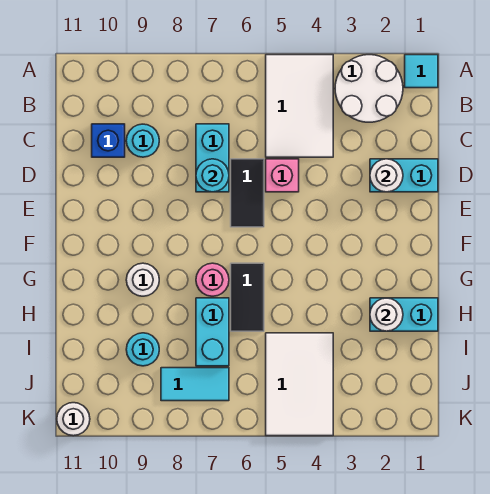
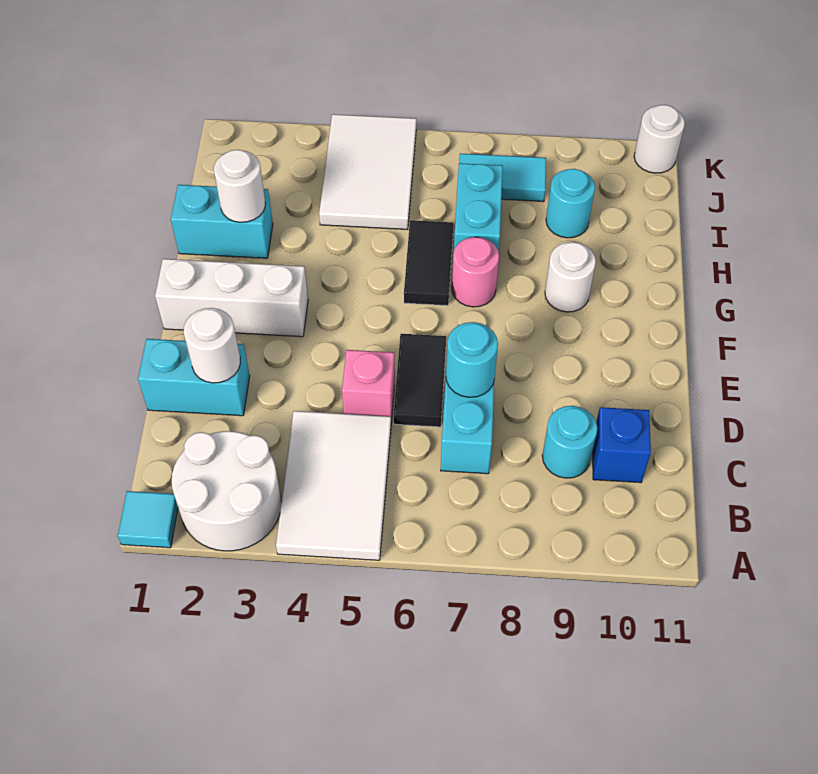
none -> white brick F1:F3 level 1

